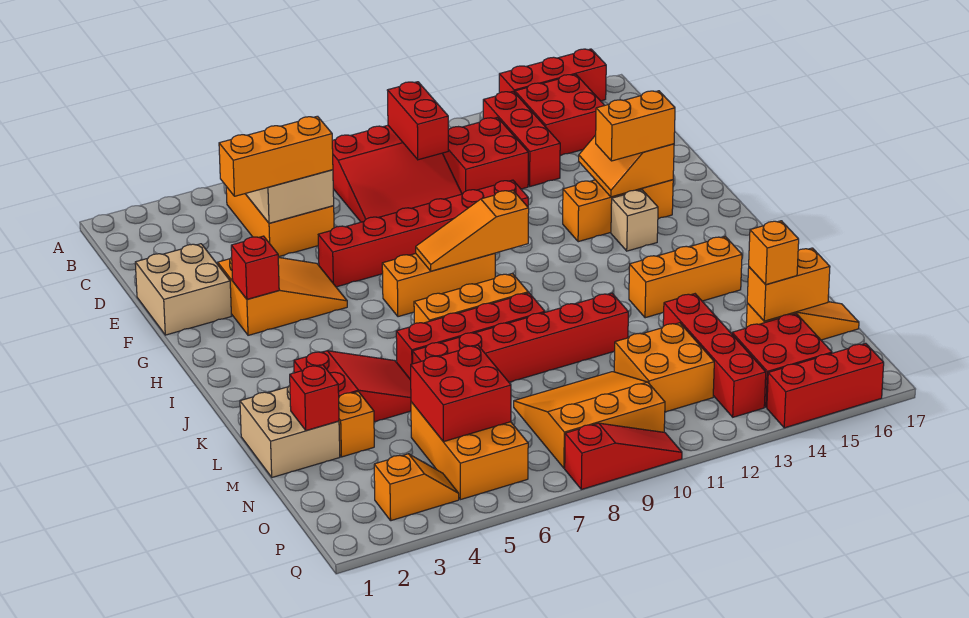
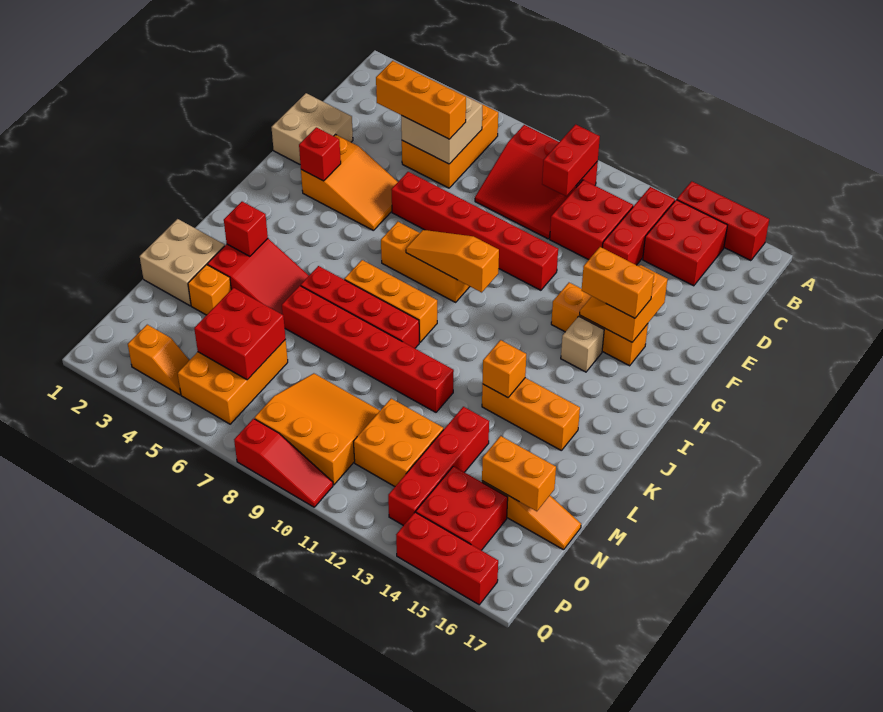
red brick M2 level 2 -> red brick K3 level 2
orange brick N15 level 3 -> orange brick K13 level 2

